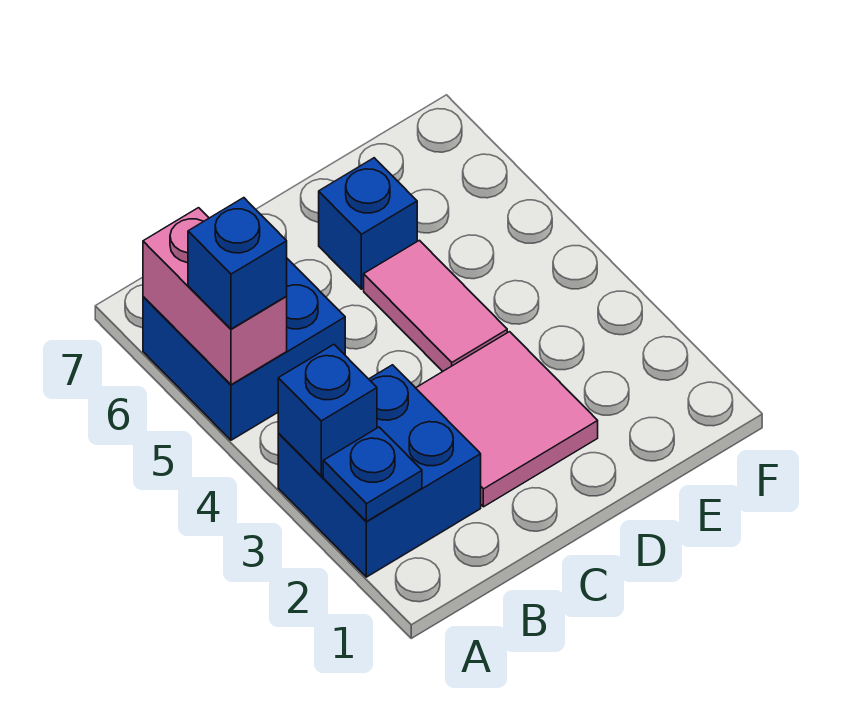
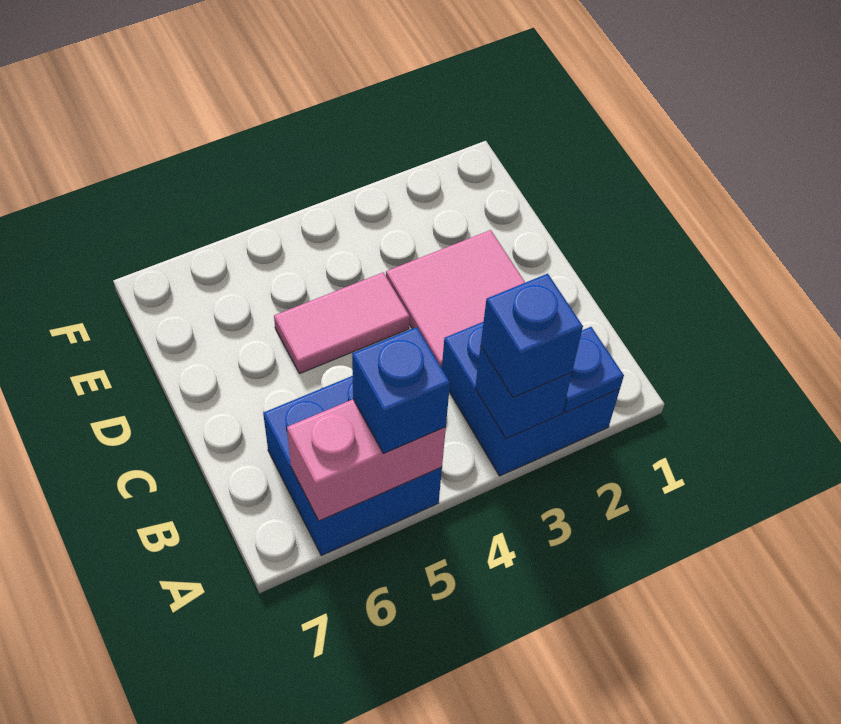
blue brick D6 level 1 -> blue brick A3 level 3

